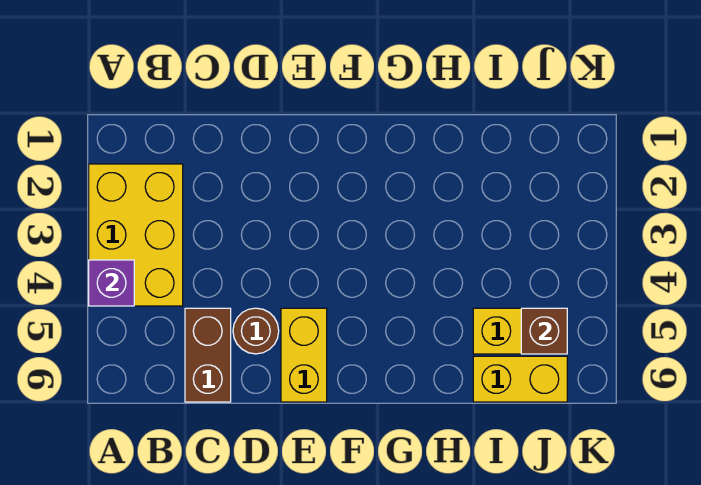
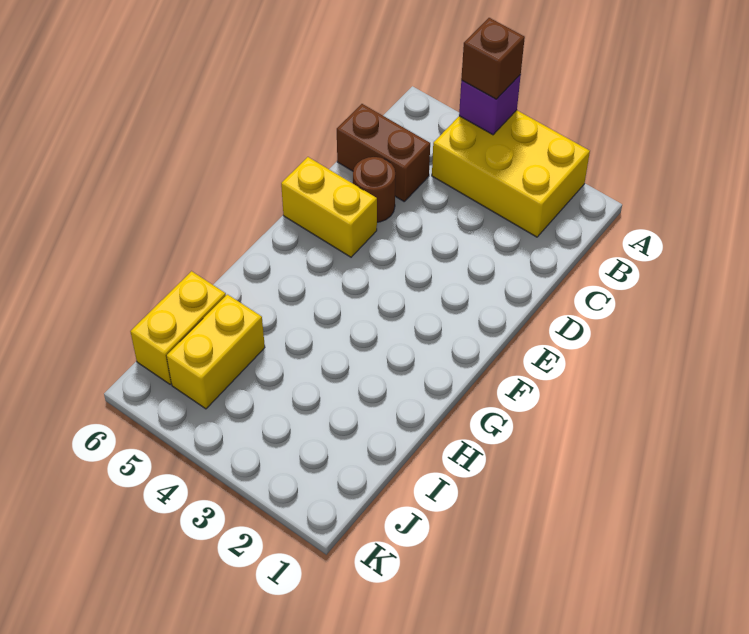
brown brick J5 level 2 -> brown brick A4 level 3

